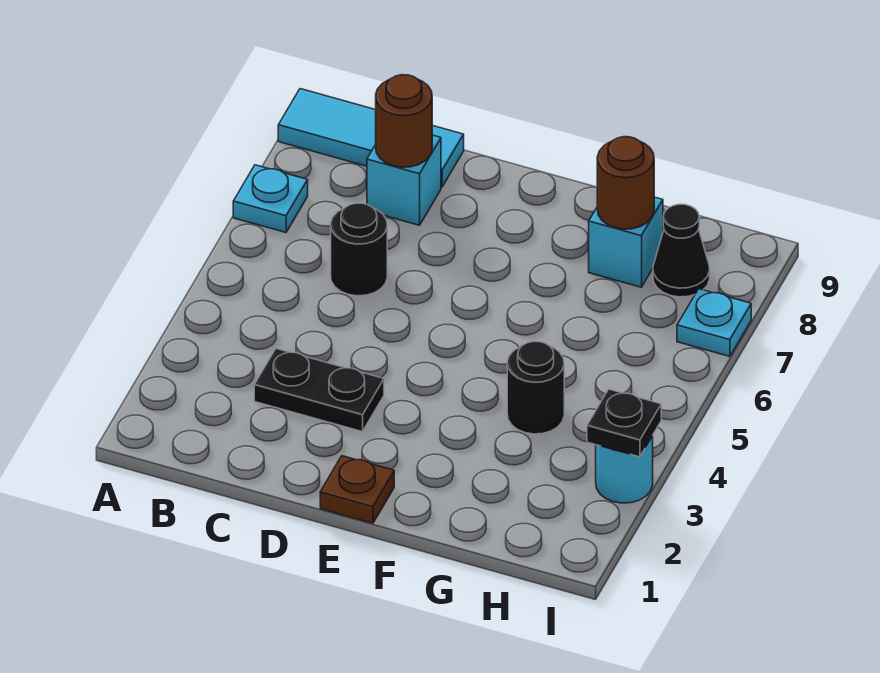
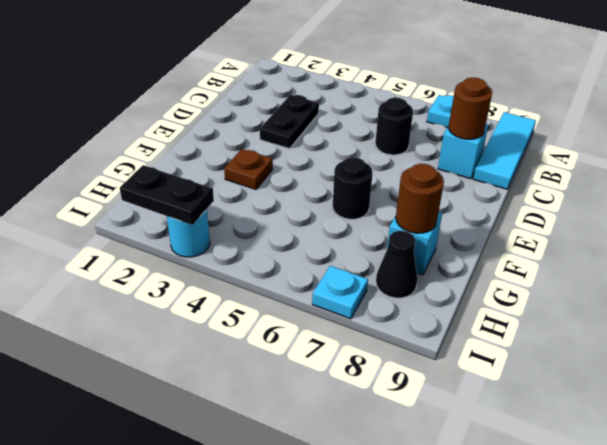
brown plate E1 level 1 -> brown plate F3 level 1
black round brick G4 level 1 -> black round brick F6 level 1
black plate I3 level 2 -> black plate I2:I3 level 2

